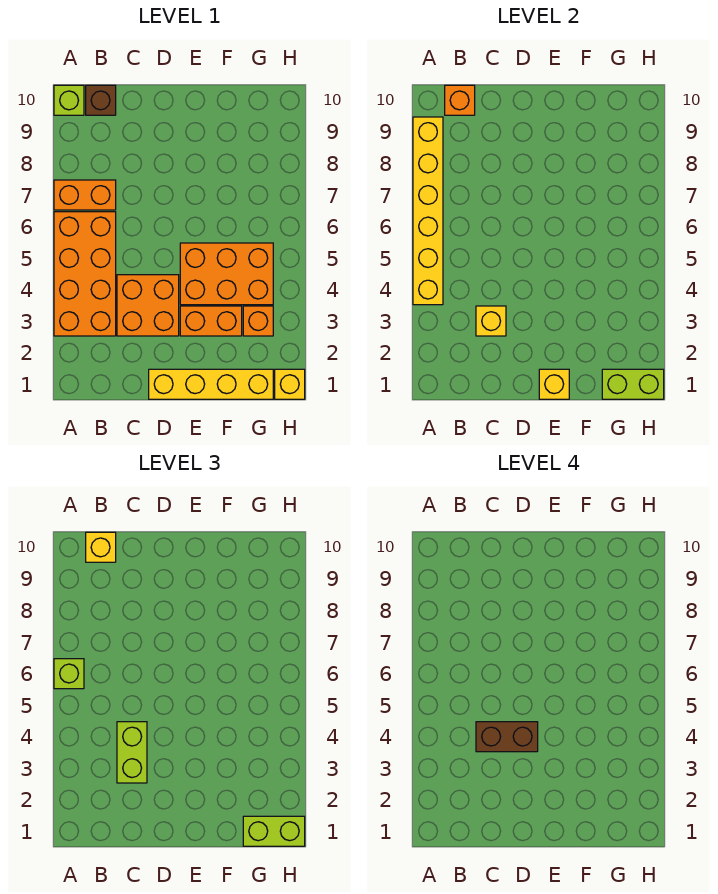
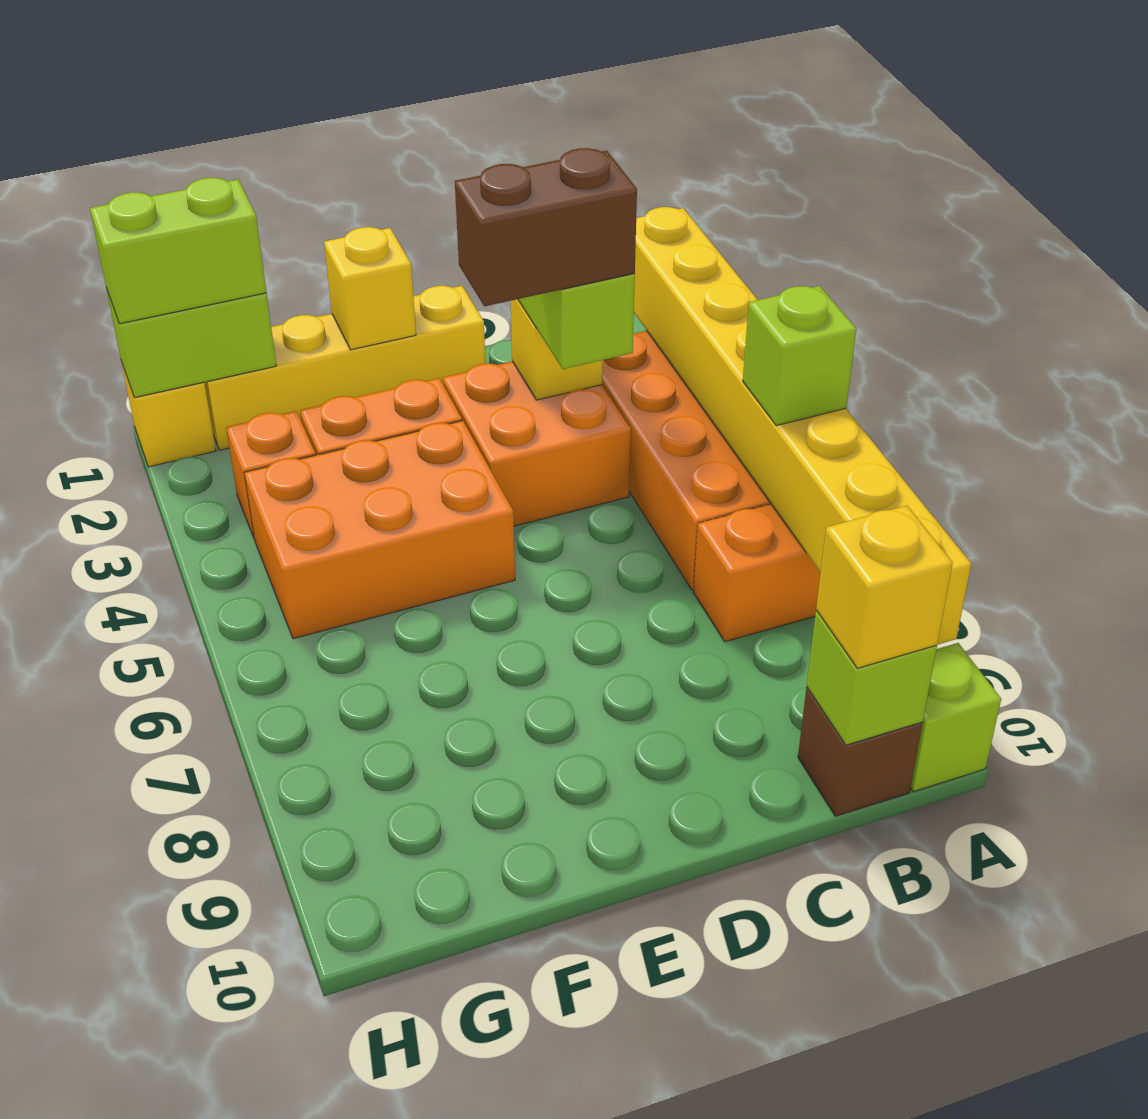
yellow brick A4:A9 level 2 -> yellow brick A2:A9 level 2
orange brick B10 level 2 -> lime brick B10 level 2

